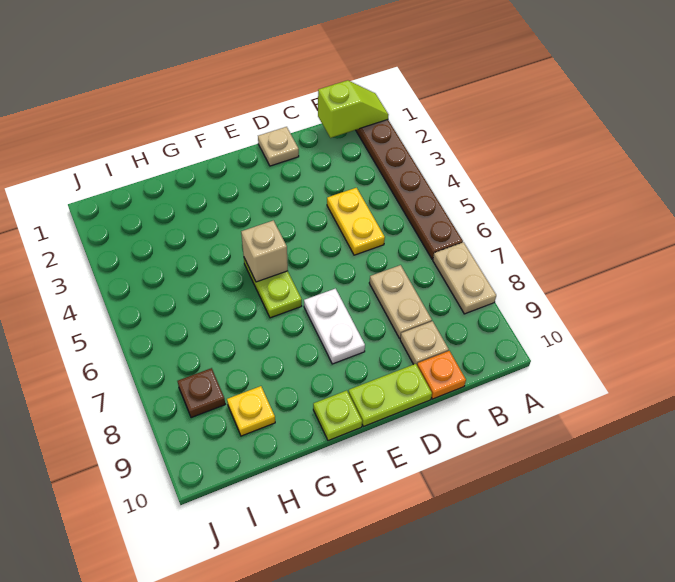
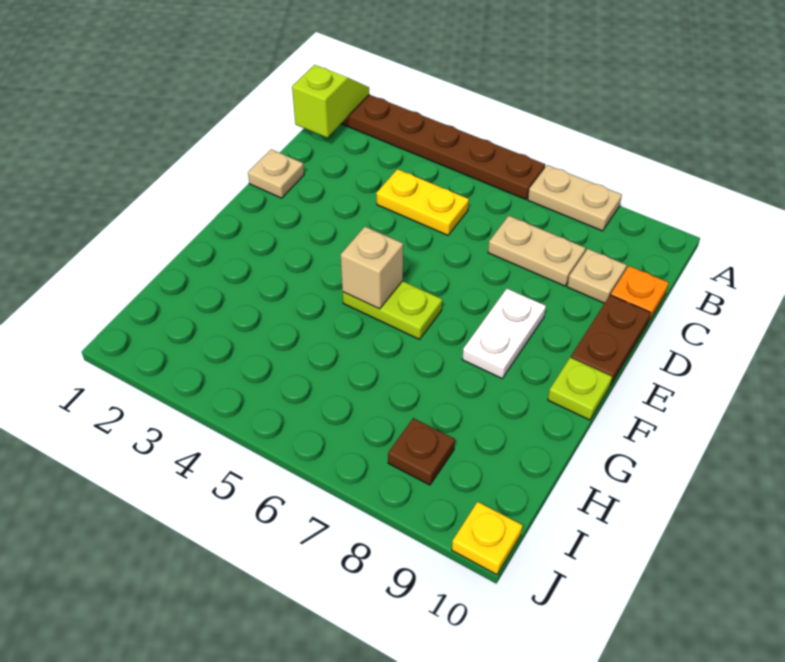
lime plate D10:E10 level 1 -> brown plate D10:E10 level 1
white plate E7:E8 level 1 -> white plate E8:F8 level 1
yellow plate H9 level 1 -> yellow plate J10 level 1

